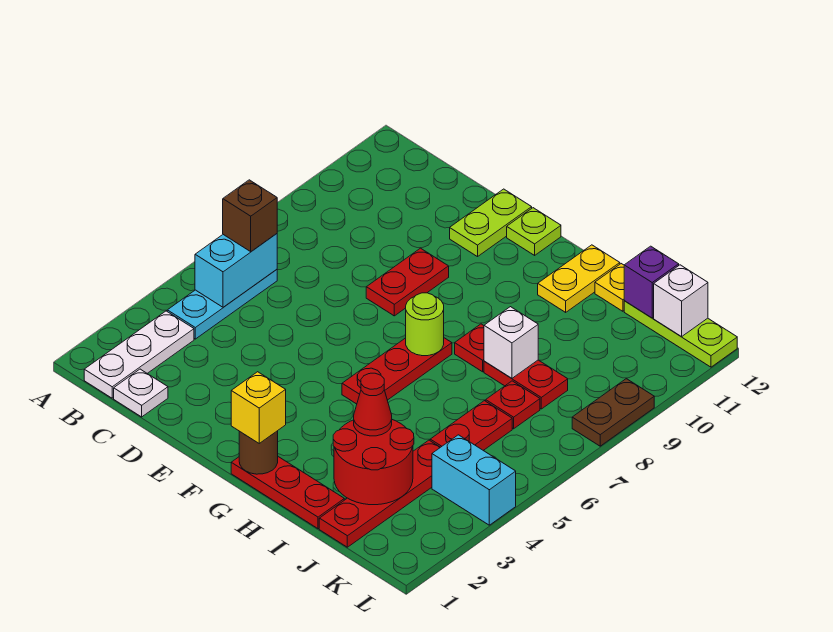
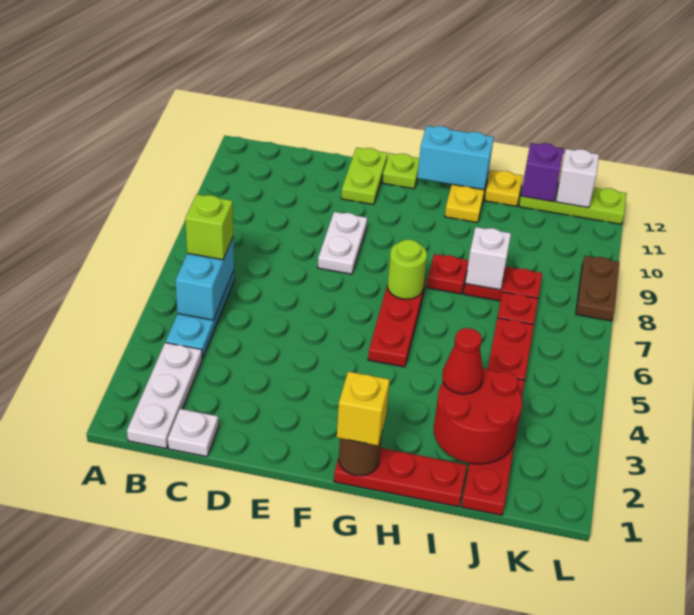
brown brick B6 level 3 -> lime brick B6 level 3
red plate E8:E9 level 1 -> white plate E8:E9 level 1
cyan brick K4:L4 level 1 -> cyan brick G12:H12 level 2

